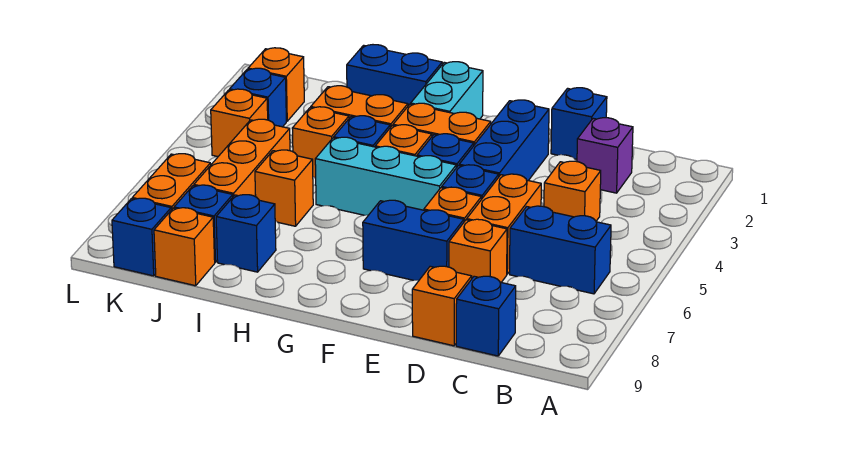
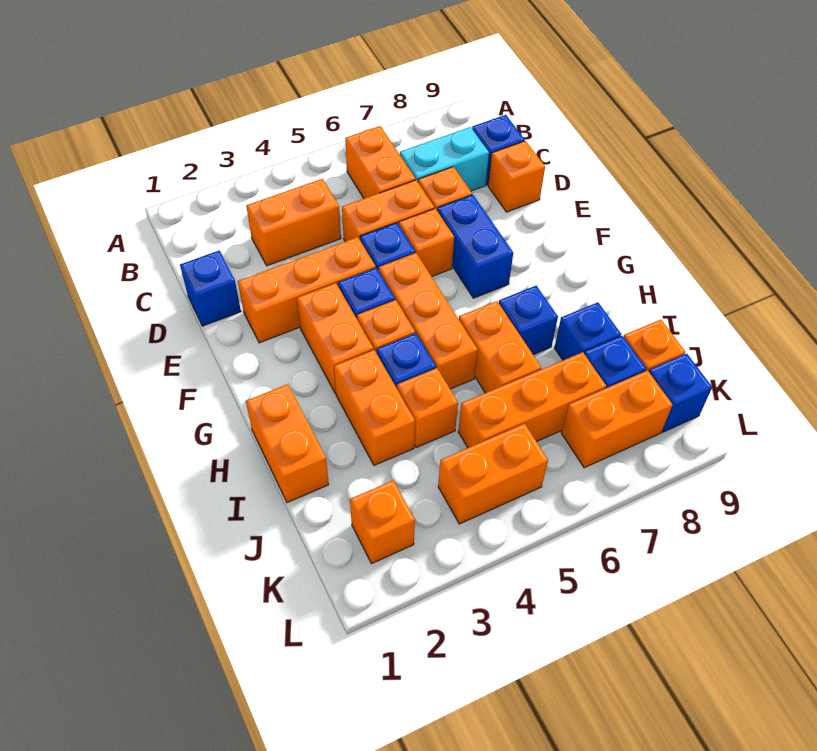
blue brick B6:C6 level 1 -> orange brick B6:C6 level 1
purple brick C2 level 1 -> none
orange brick C4 level 1 -> orange brick C3:C4 level 1
blue brick E2:E4 level 1 -> orange brick E2:E4 level 1
cyan brick F5:H5 level 1 -> orange brick F5:H5 level 1
cyan brick G1:G2 level 1 -> cyan brick C7:C8 level 1
blue brick H1:I1 level 1 -> orange brick H1:I1 level 1
orange brick I6 level 1 -> orange brick H6:I6 level 1
blue brick K3 level 1 -> blue brick H7 level 1
orange brick K4 level 1 -> orange brick K4:K5 level 1

